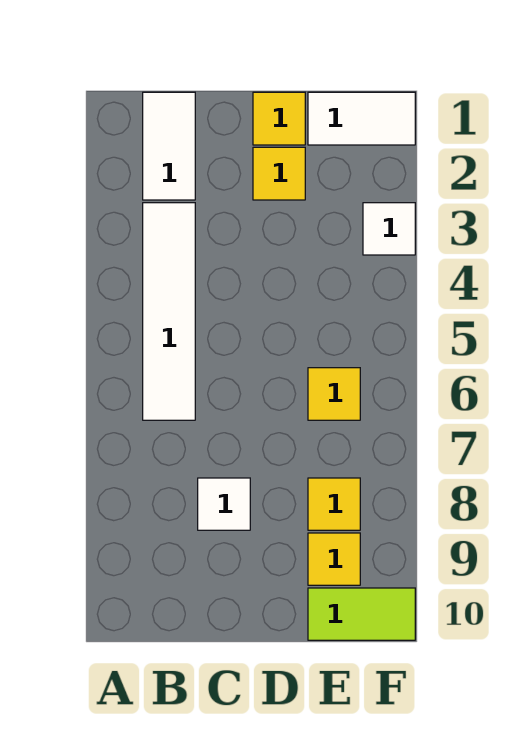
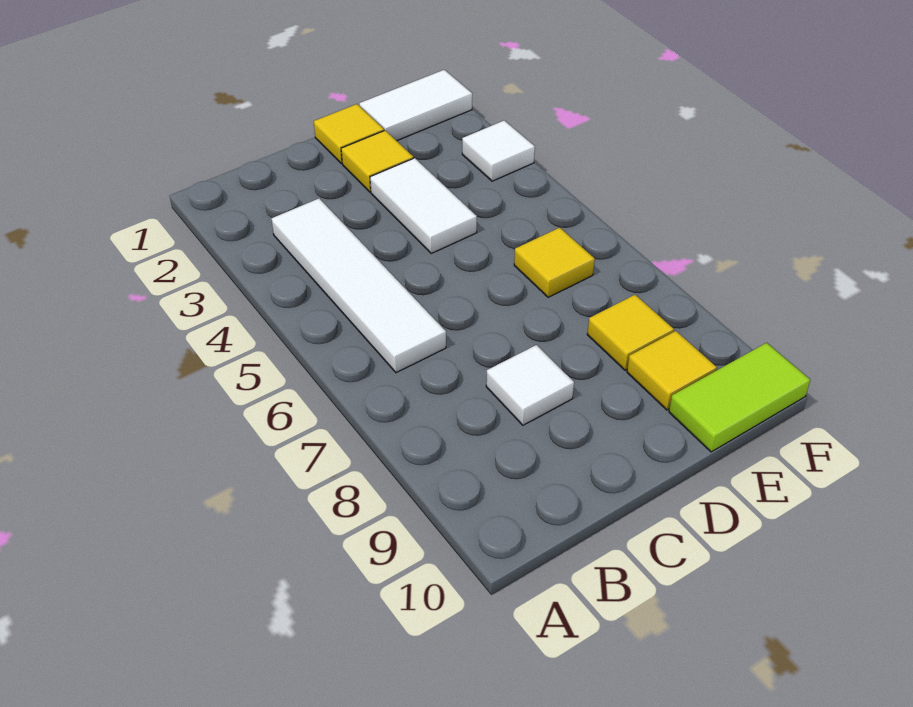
white tile B1:B2 level 1 -> white tile D3:D4 level 1

